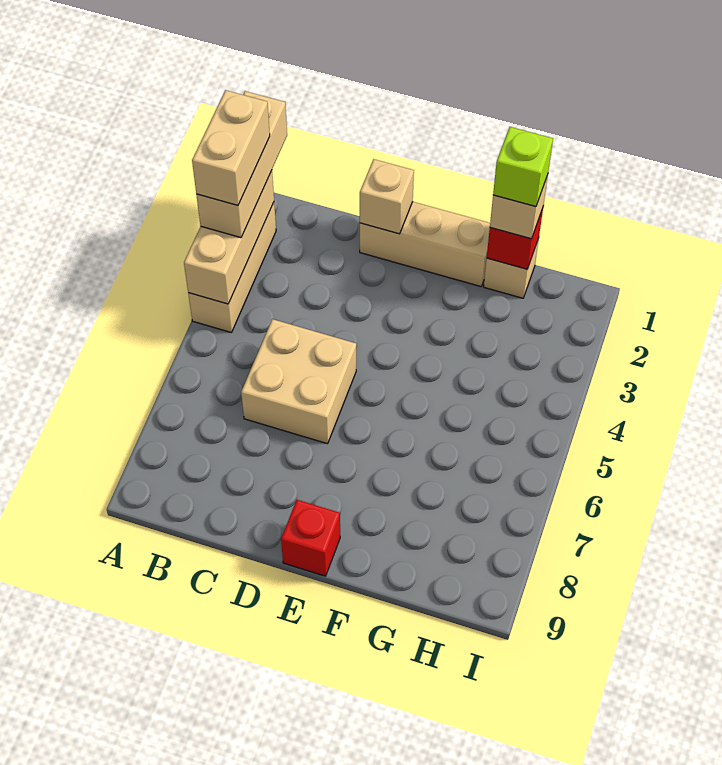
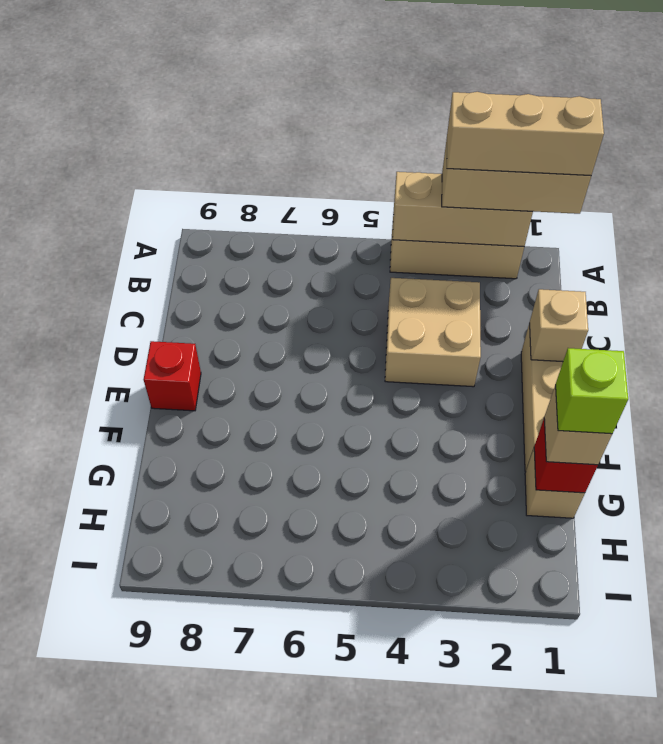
tan brick A2:A3 level 4 -> tan brick A1:A3 level 4
tan brick C5:D6 level 1 -> tan brick C3:D4 level 1

